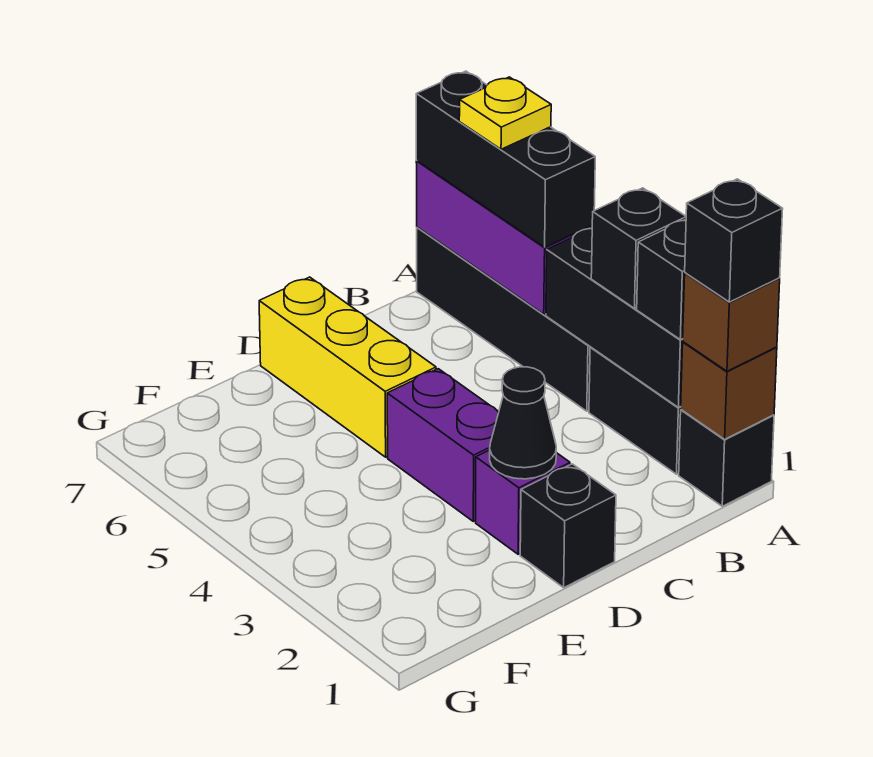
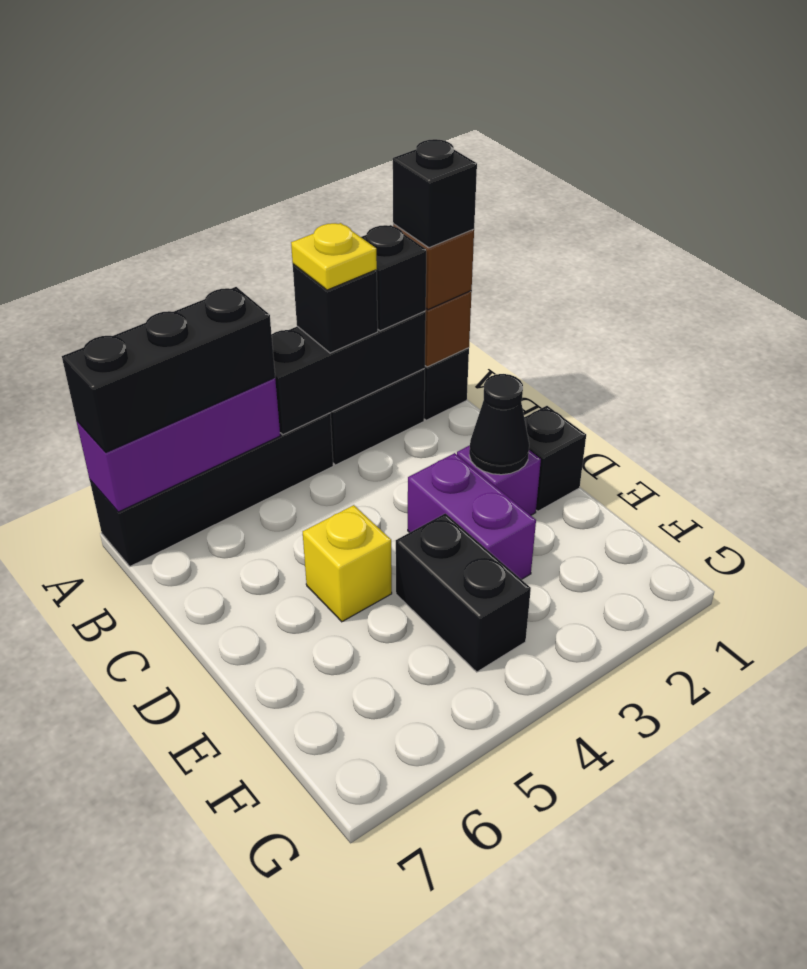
yellow plate A6 level 4 -> yellow plate A3 level 4
purple brick D3:D4 level 1 -> purple brick D3:E3 level 1
yellow brick D5:D7 level 1 -> yellow brick D5 level 1
none -> black brick E4:F4 level 1

